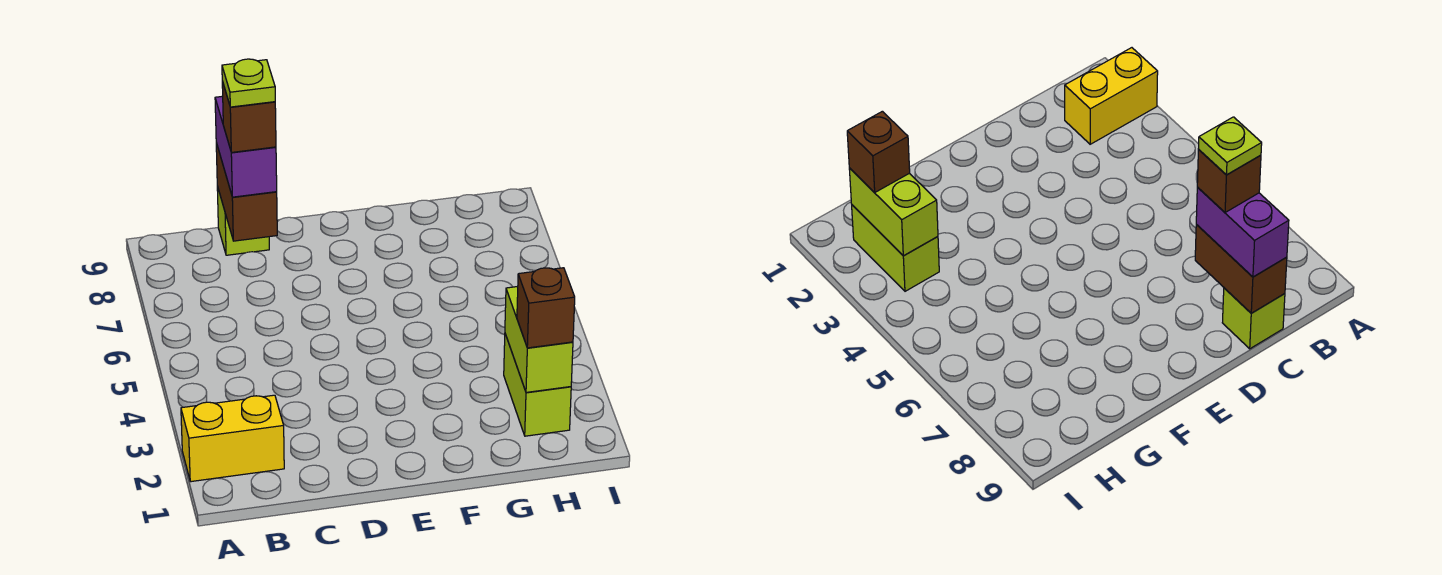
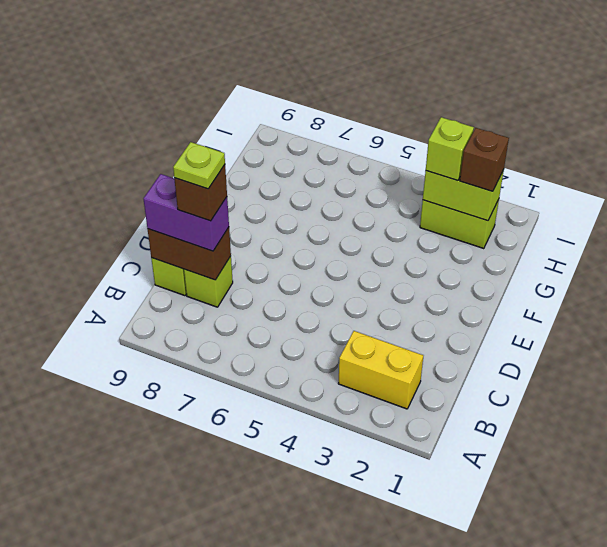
yellow brick A2:B2 level 1 -> yellow brick B2:B3 level 1
none -> lime brick C8 level 1
none -> lime brick H3 level 3

